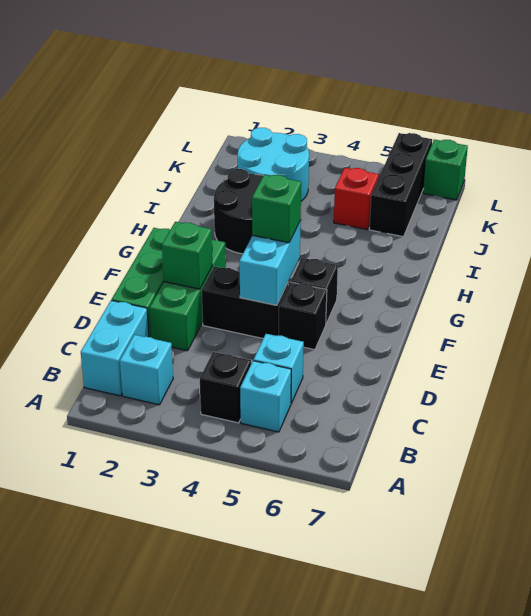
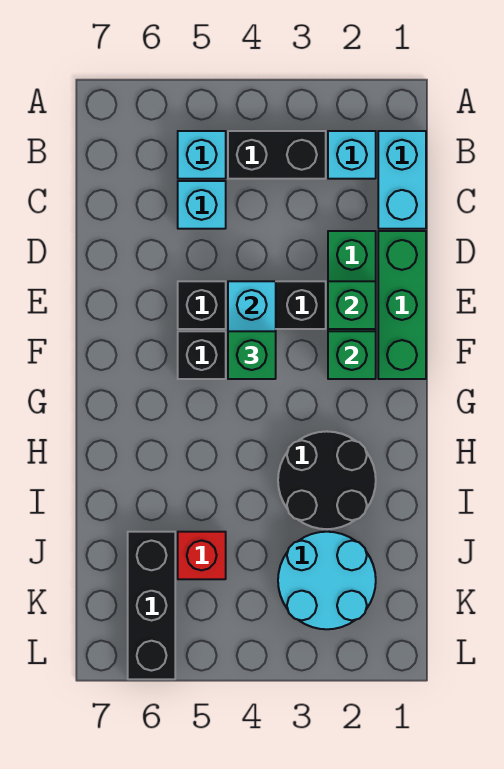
black brick B4 level 1 -> black brick B3:B4 level 1
green brick L7 level 1 -> green brick F2 level 2

